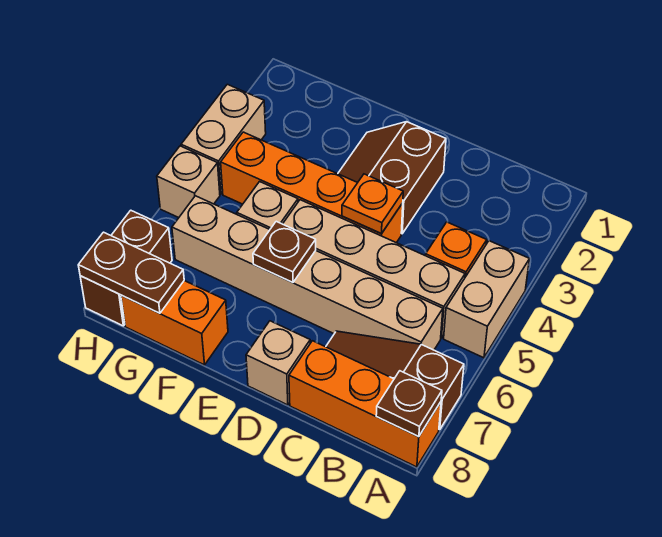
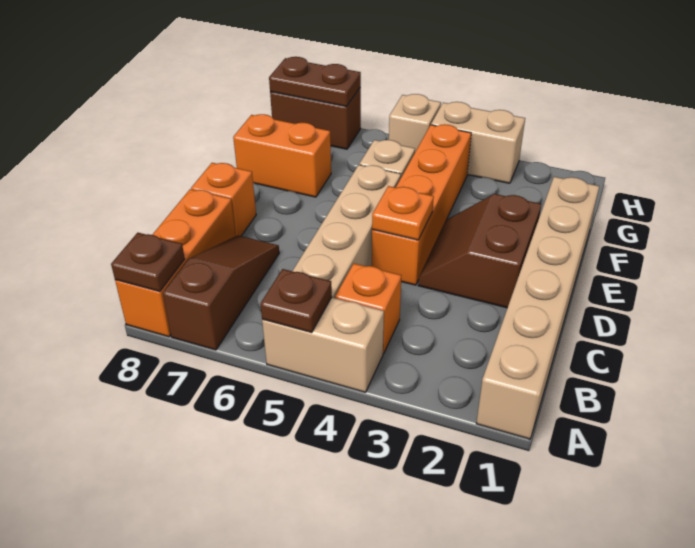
tan brick B6:G6 level 1 -> tan brick A1:F1 level 1
brown slope D2:E3 level 1 top D -> brown slope D2:E3 level 1 top 2
tan brick D8 level 1 -> orange brick D8 level 1
brown plate E6 level 2 -> brown plate A5 level 2
orange brick F8:G8 level 1 -> orange brick F7:F8 level 1
brown plate G8:H8 level 2 -> brown plate H7:H8 level 2

